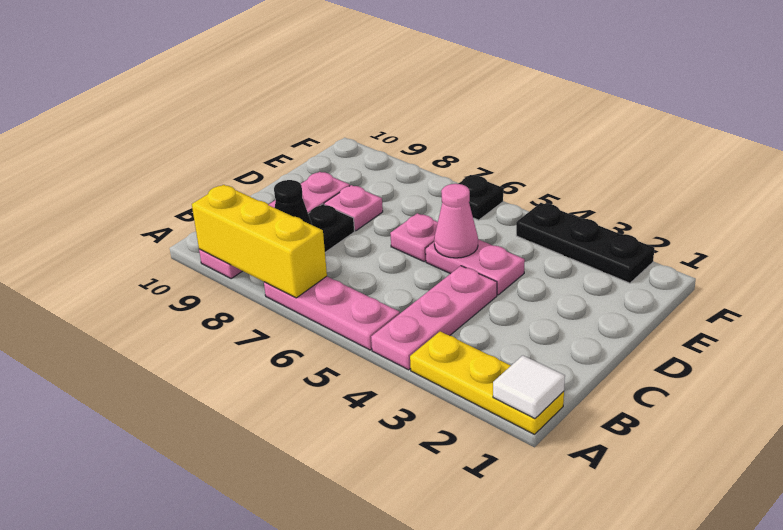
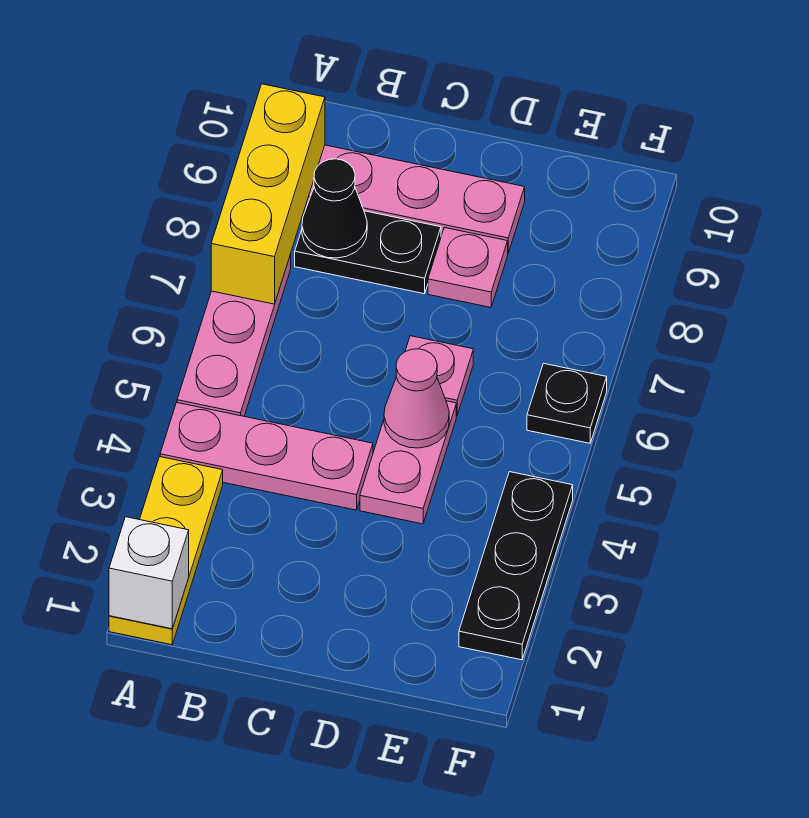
white tile A1 level 2 -> white brick A1 level 2

